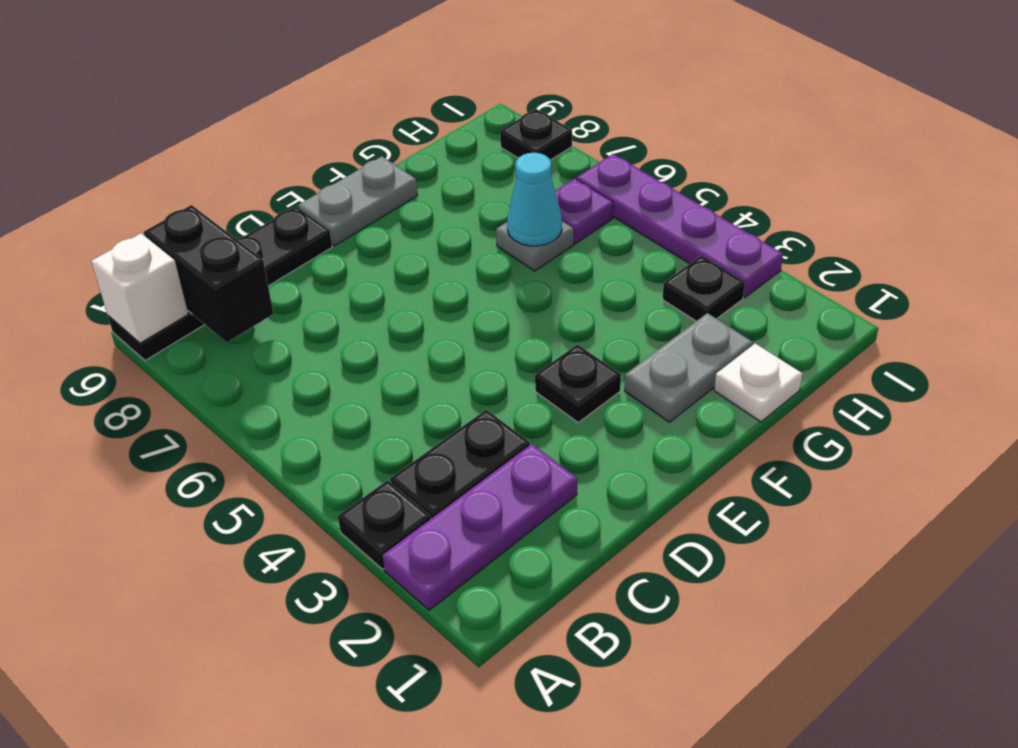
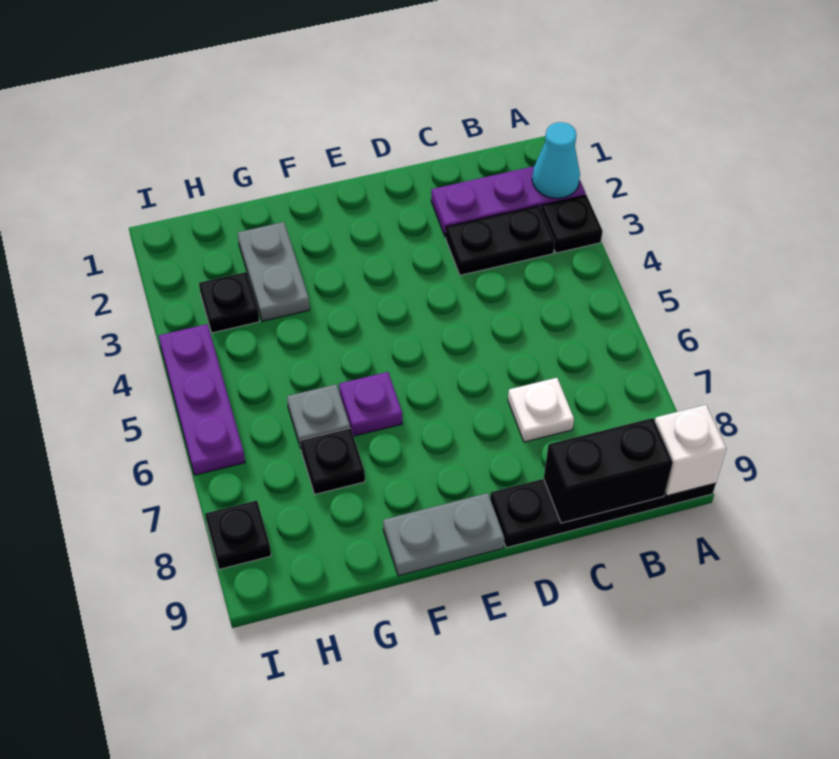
black brick B8:B9 level 2 -> black brick B9:C9 level 2
black plate E3 level 1 -> black plate G7 level 1
grey plate F2:G2 level 1 -> grey plate G2:G3 level 1
white plate G1 level 1 -> white plate C7 level 1
cyan cone G6 level 2 -> cyan cone A2 level 2
purple plate H6 level 1 -> purple plate F6 level 1
purple plate I3:I6 level 1 -> purple plate I4:I6 level 1

